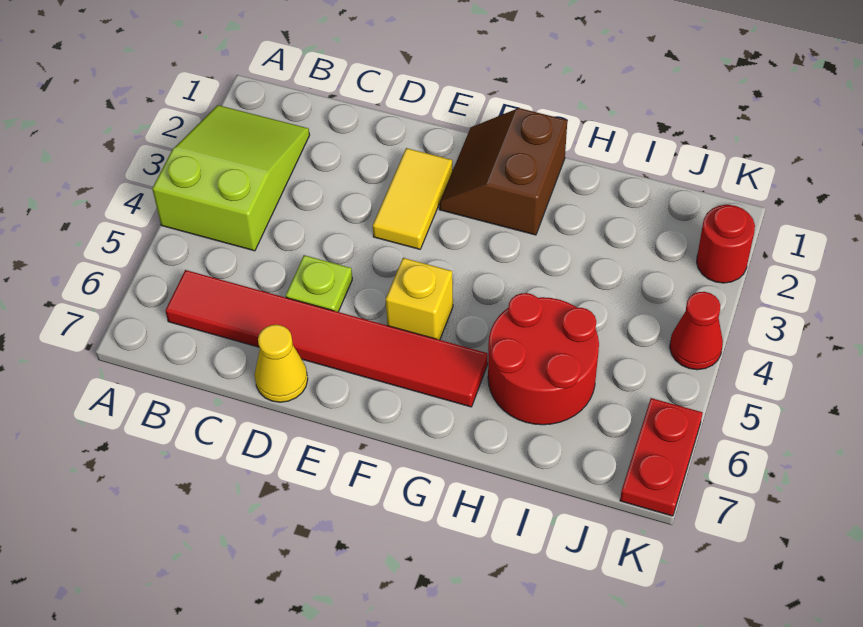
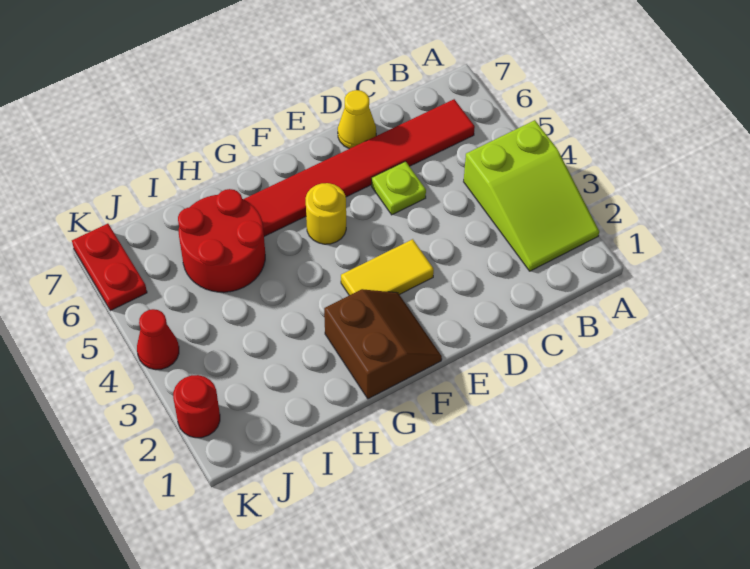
yellow tile E2:E3 level 1 -> yellow tile E3:F3 level 1
yellow brick F5 level 1 -> yellow round brick F5 level 1

